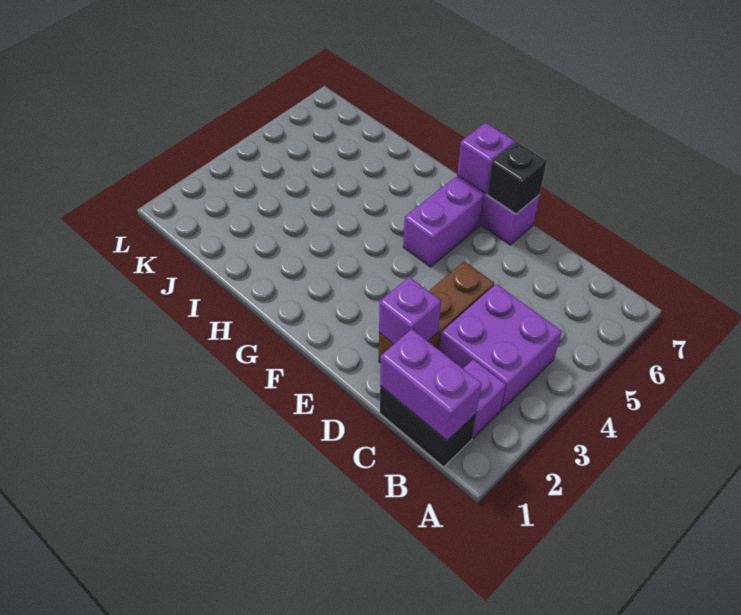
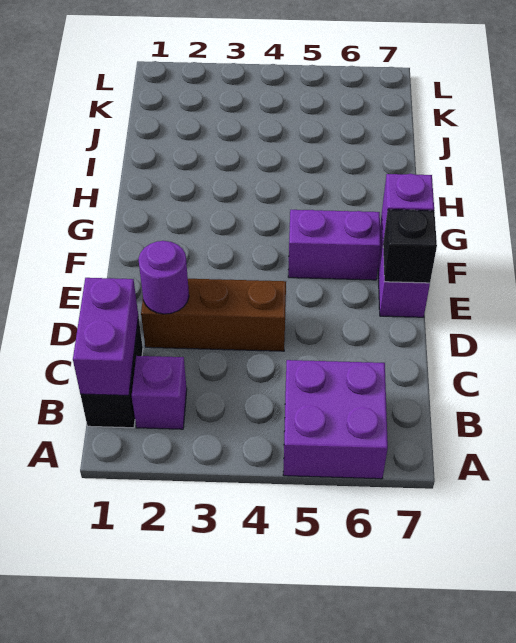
purple brick B3:C4 level 1 -> purple brick A5:B6 level 1
purple brick D2 level 2 -> purple round brick D2 level 2

